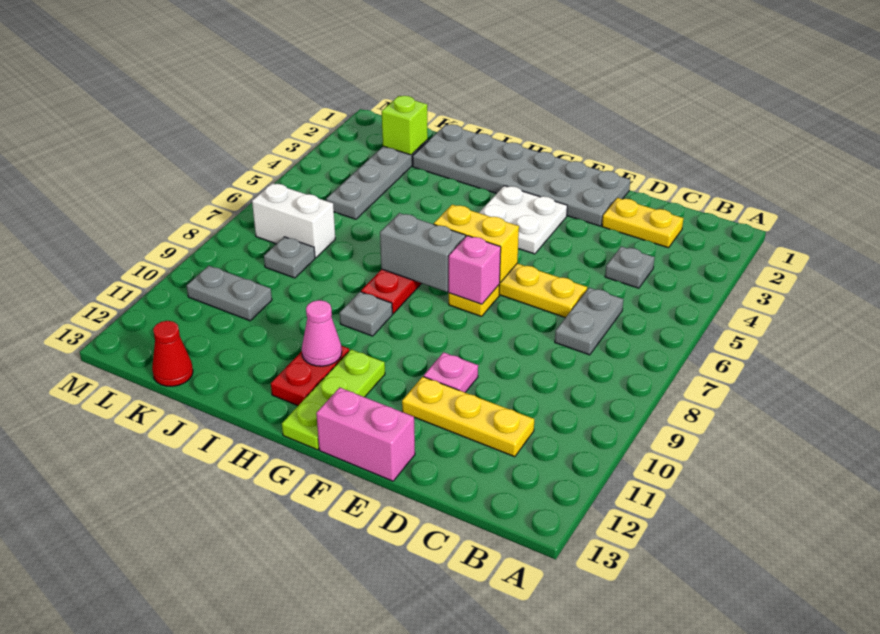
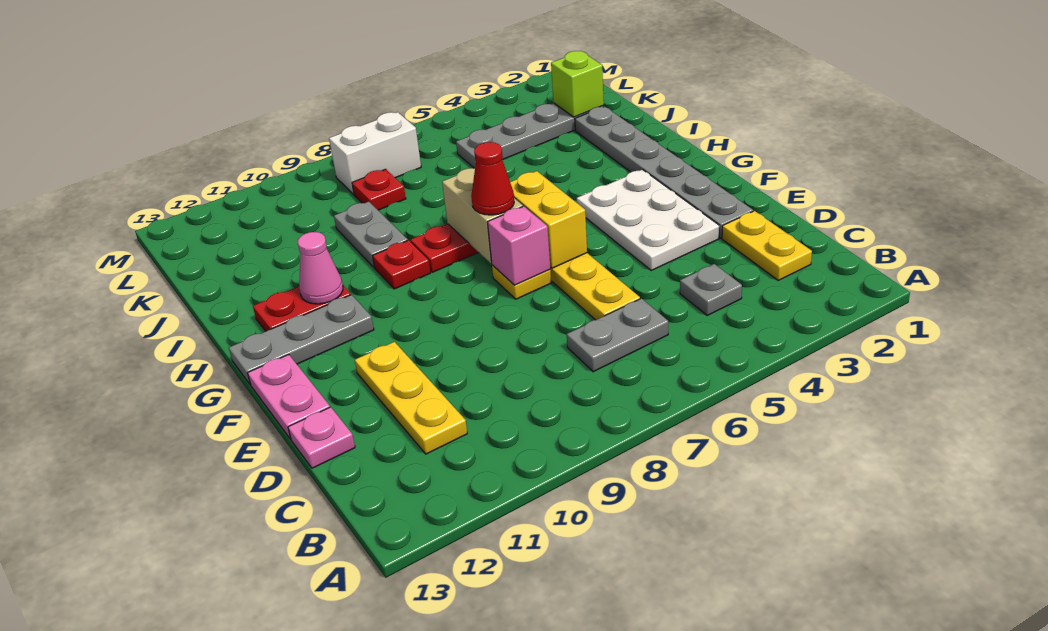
grey plate E1:J2 level 1 -> grey plate E2:J2 level 1
pink plate E10 level 1 -> pink plate D13 level 1
pink brick E13:F13 level 1 -> pink plate E13:F13 level 1
white plate F3:G4 level 1 -> white plate E3:G4 level 1
grey brick G7:H7 level 2 -> tan brick G7:H7 level 2
lime plate G11:G13 level 1 -> grey plate G11:G13 level 1
grey plate H9 level 1 -> red plate H9 level 1
white brick K7:L7 level 1 -> white brick L7:L8 level 1
grey plate K8 level 1 -> red plate K8 level 1
grey plate K10:L10 level 1 -> grey plate I9:J9 level 1
red cone K13 level 1 -> red cone G7 level 3

